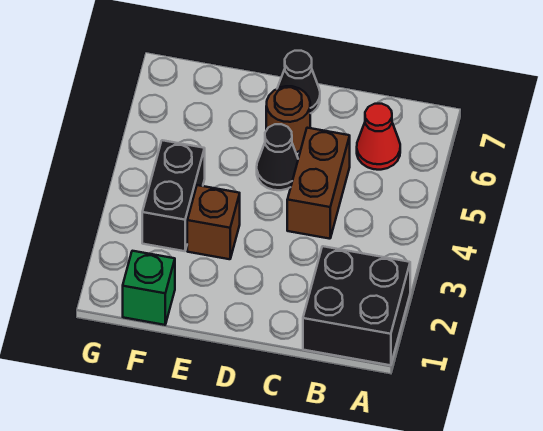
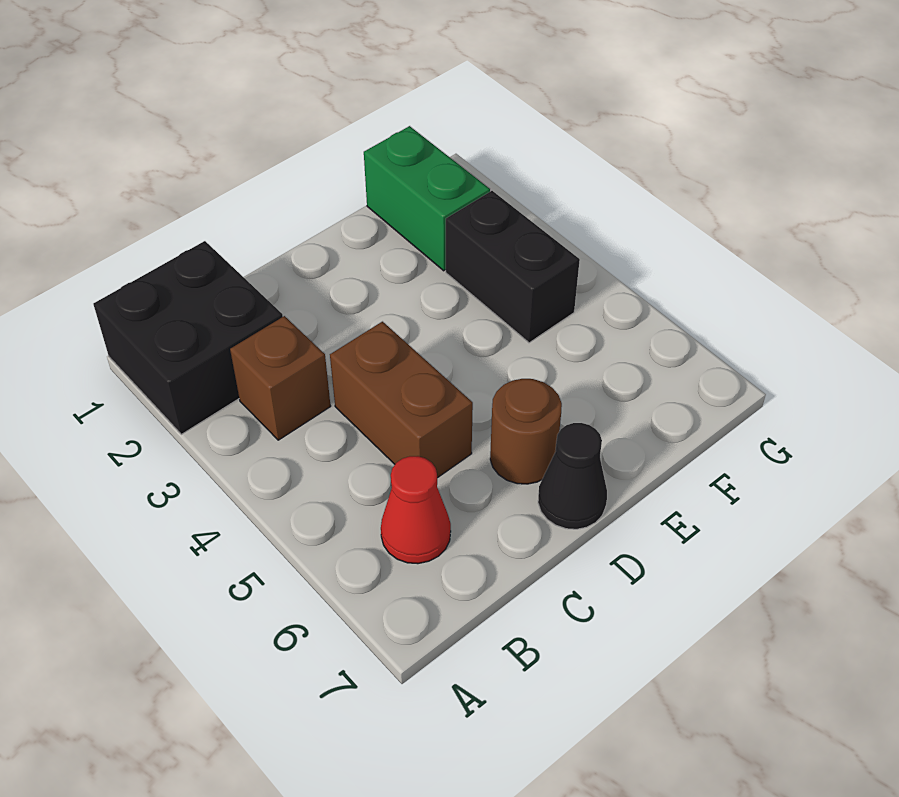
black cone D5 level 1 -> none
brown brick E3 level 1 -> brown brick B3 level 1
green brick F1 level 1 -> green brick F1:F2 level 1

